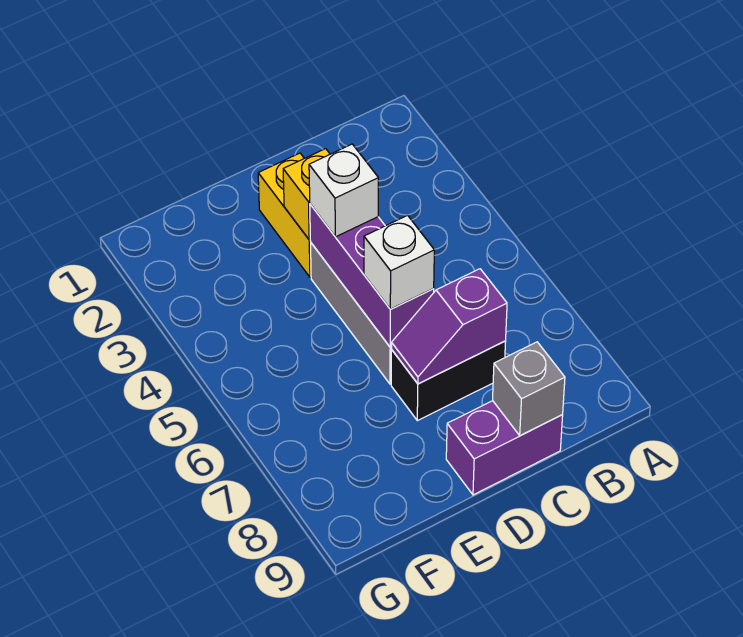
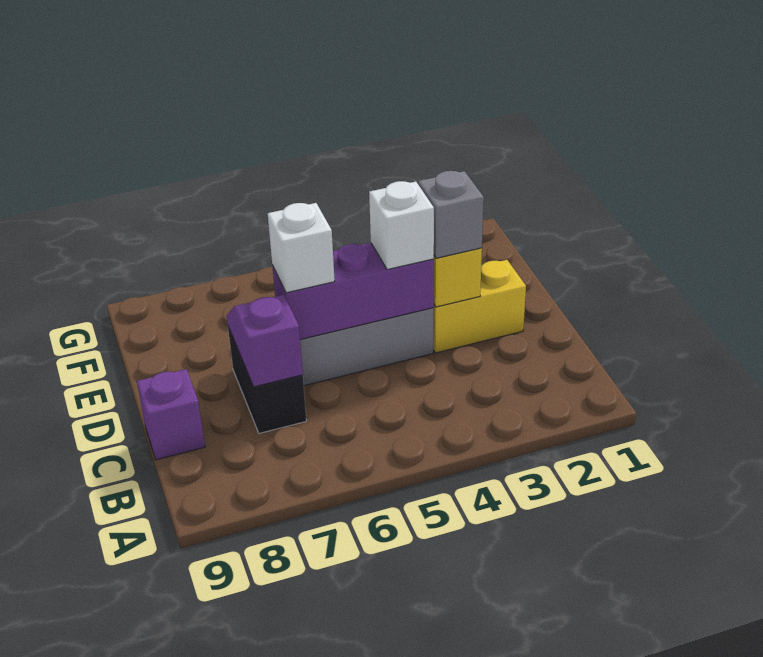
purple brick C9:D9 level 1 -> purple brick C9 level 1
grey brick C9 level 2 -> grey brick D3 level 3

